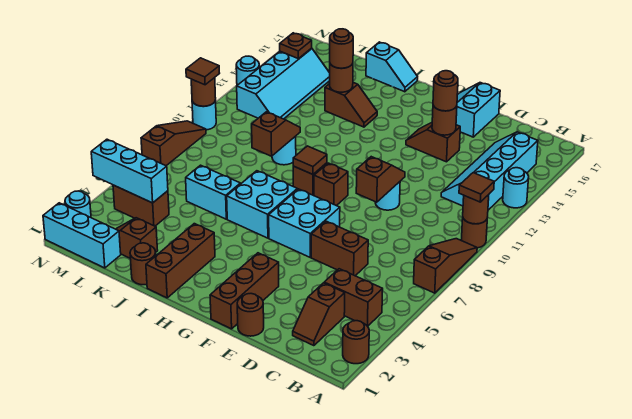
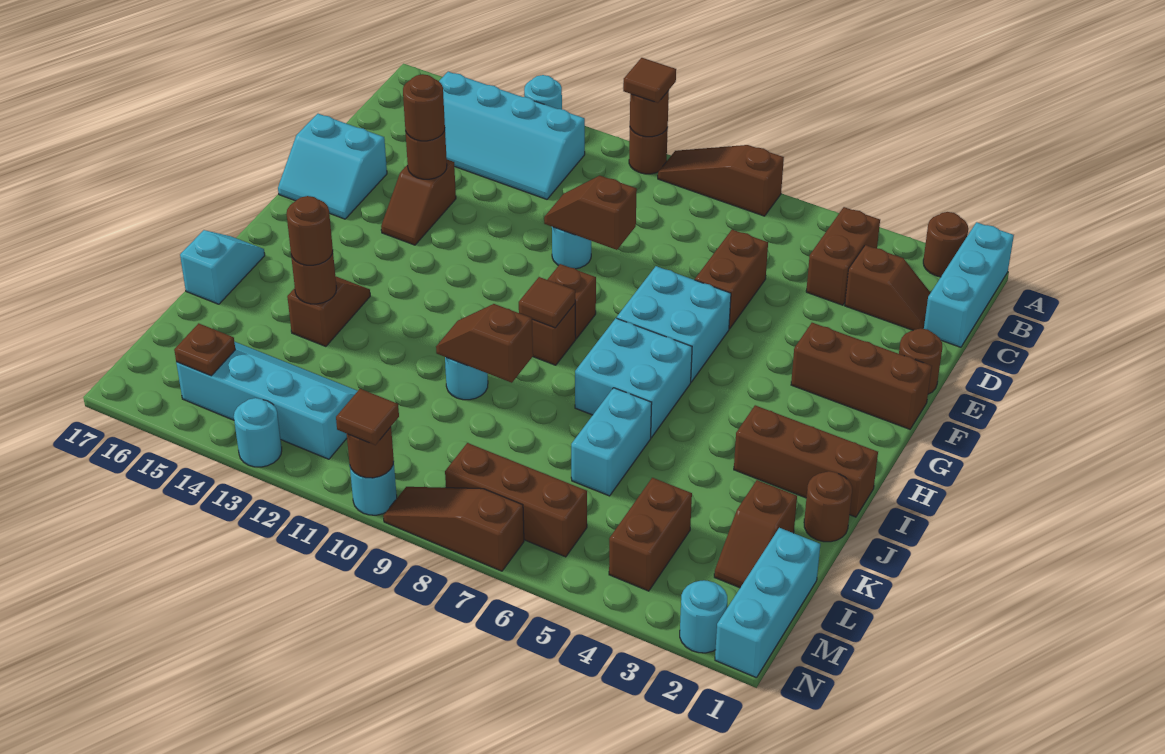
cyan brick L4:N4 level 2 -> cyan brick A1:C1 level 1
none -> brown brick M6:M8 level 1

